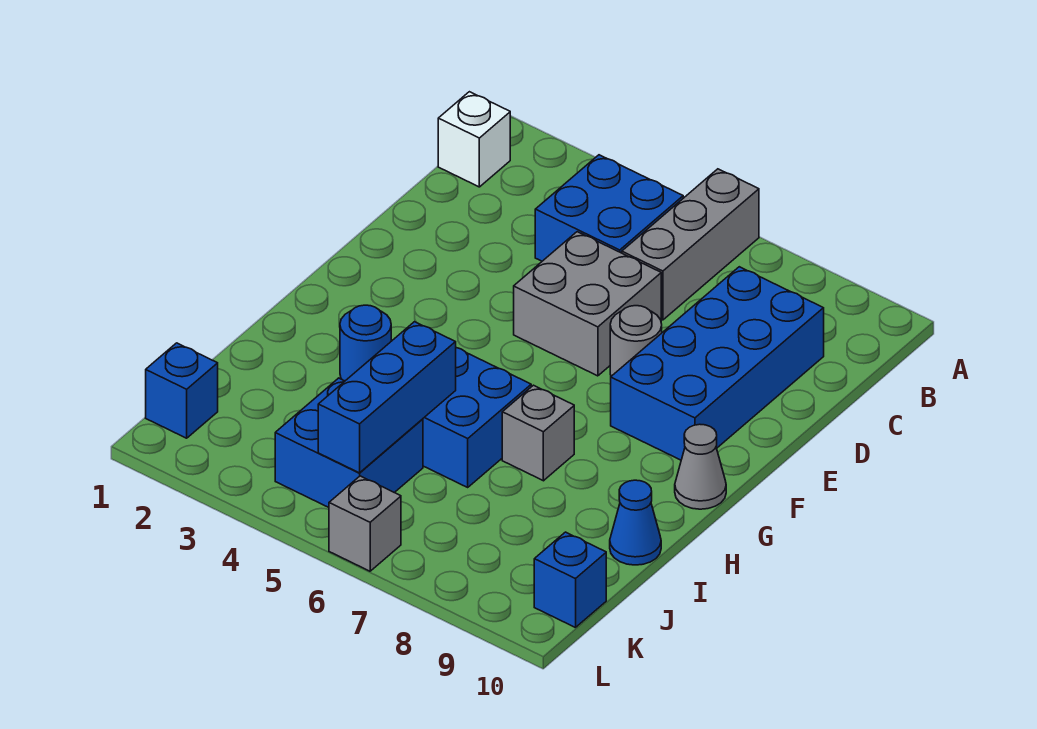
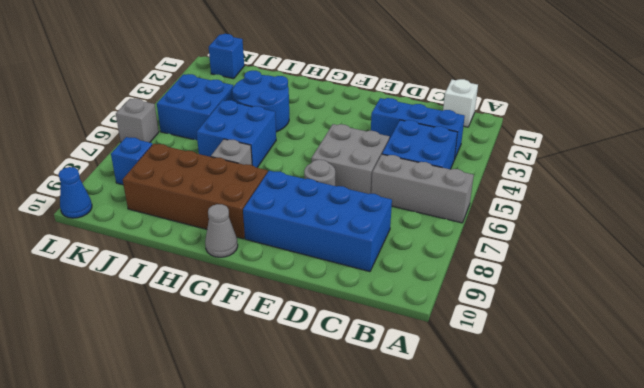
none -> brown brick G8:J9 level 1
blue round brick H3 level 1 -> blue round brick H3:I4 level 1
blue brick I5:K5 level 2 -> blue brick B3:D3 level 1
blue cone I10 level 1 -> blue cone L10 level 1
blue brick K10 level 1 -> blue brick K8 level 1

